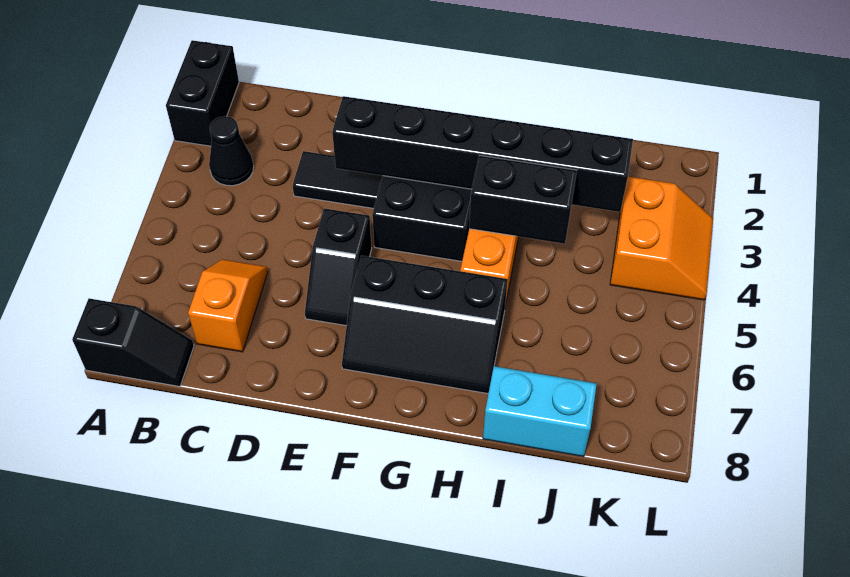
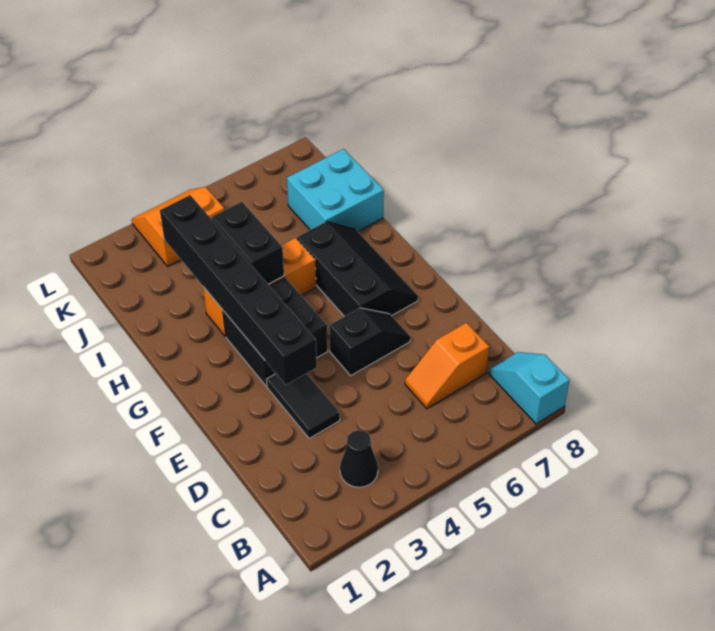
black brick A1:A2 level 1 -> none
black slope A8:B8 level 1 top A -> cyan slope A8:B8 level 1 top A
cyan brick I8:J8 level 1 -> cyan brick I7:J8 level 1

